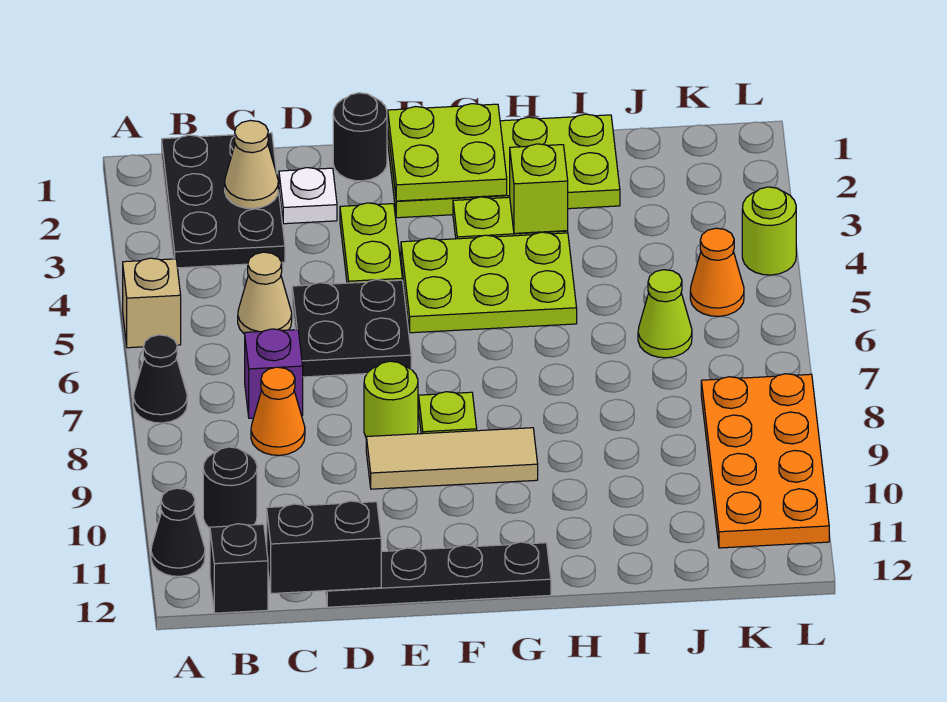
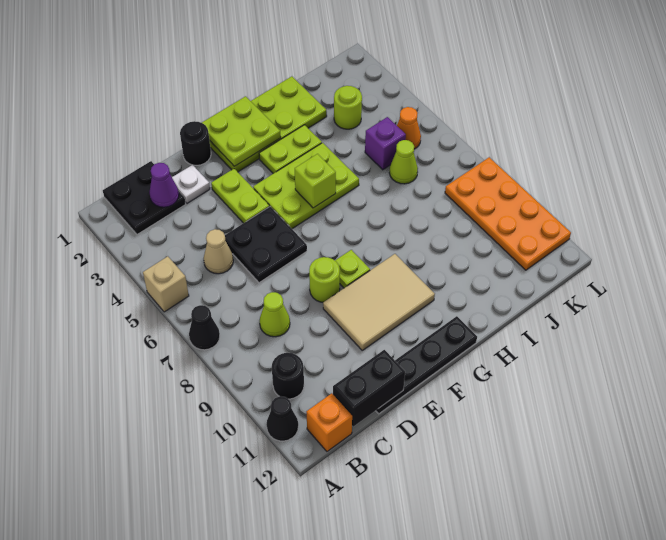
black plate B1:C3 level 1 -> black plate B1:C2 level 1
black brick B12 level 1 -> orange brick B12 level 1
tan cone C2 level 2 -> purple cone C2 level 2
purple brick C7 level 1 -> purple brick J5 level 1
orange cone C8 level 1 -> lime cone C8 level 1
tan tile E9:G9 level 1 -> tan tile E9:G10 level 1
lime brick H3 level 2 -> lime brick G5 level 2
lime round brick L4 level 1 -> lime round brick J3 level 1

